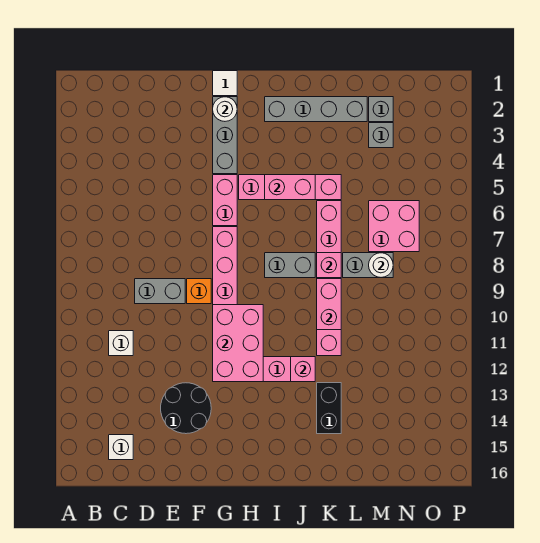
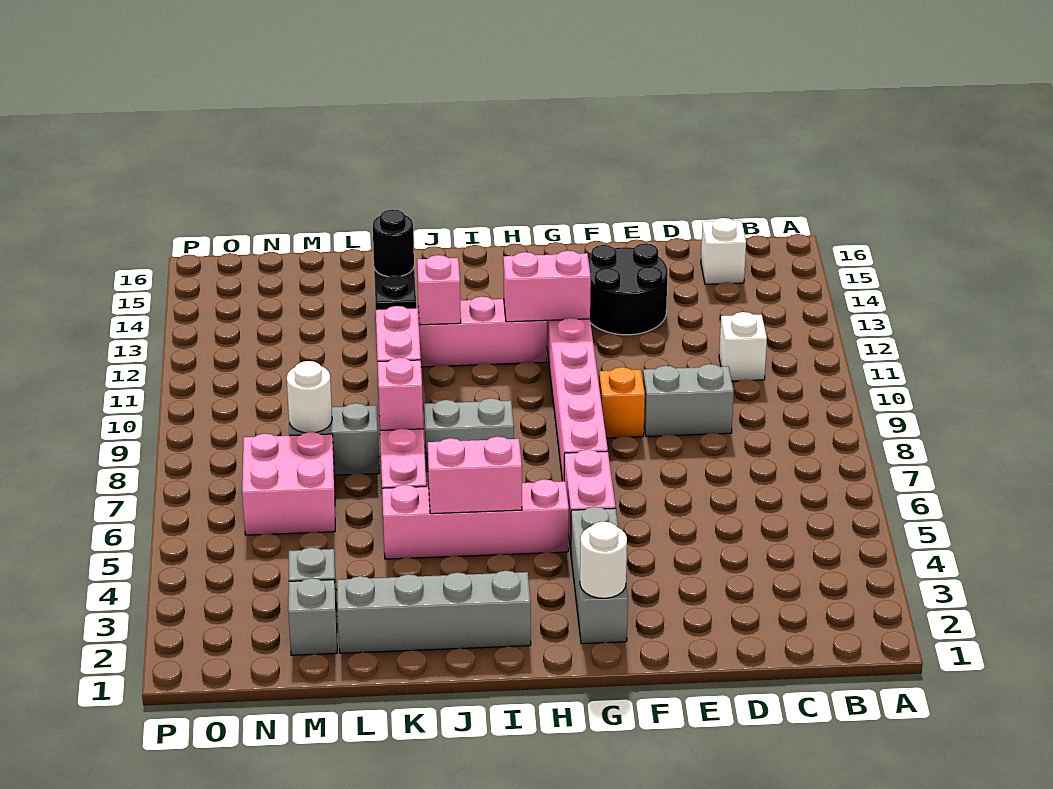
white tile G1 level 1 -> none
pink brick G10:H12 level 2 -> pink brick G12:H12 level 2
none -> black round brick K14 level 2

